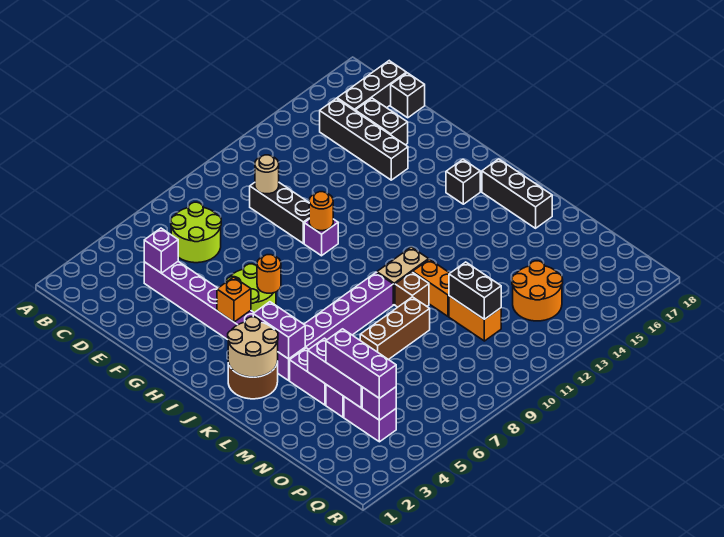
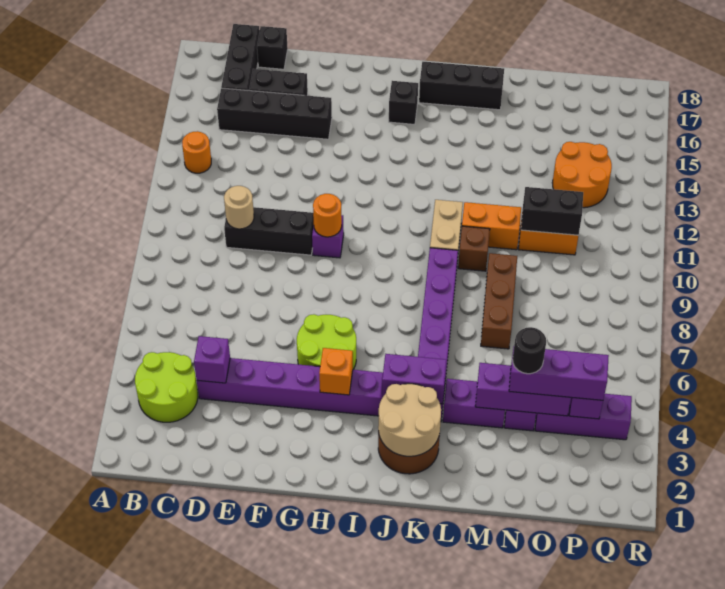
lime round brick C6:D7 level 1 -> lime round brick B3:C4 level 1
orange round brick H6 level 2 -> orange round brick B13 level 1
none -> black round brick N4 level 4
purple brick O4:P4 level 1 -> purple brick O4:Q4 level 1

